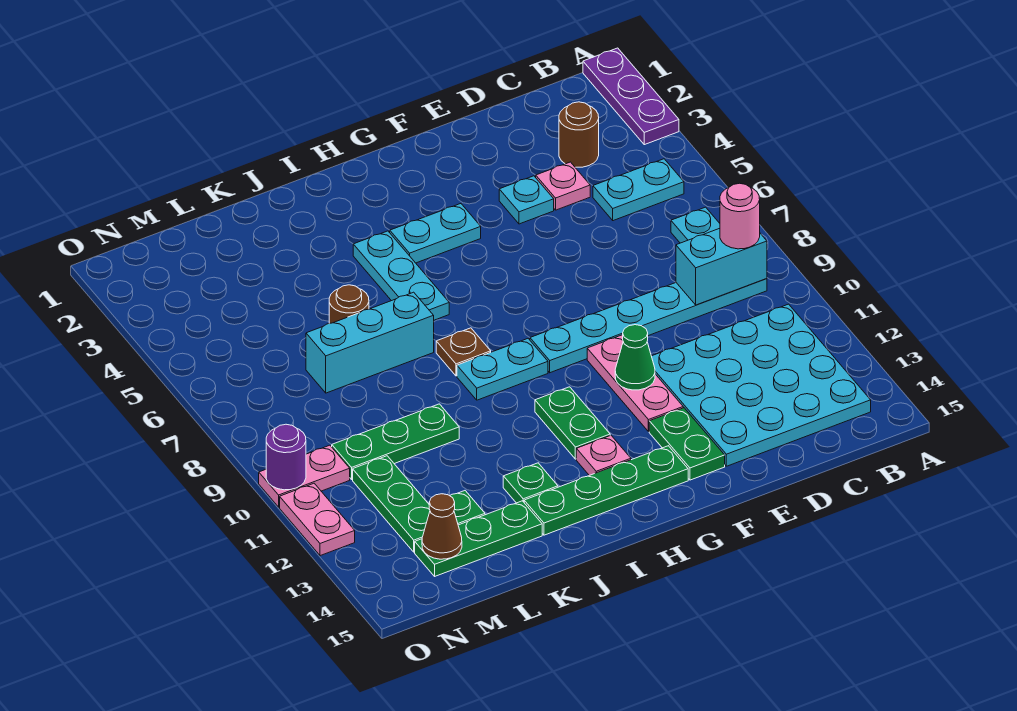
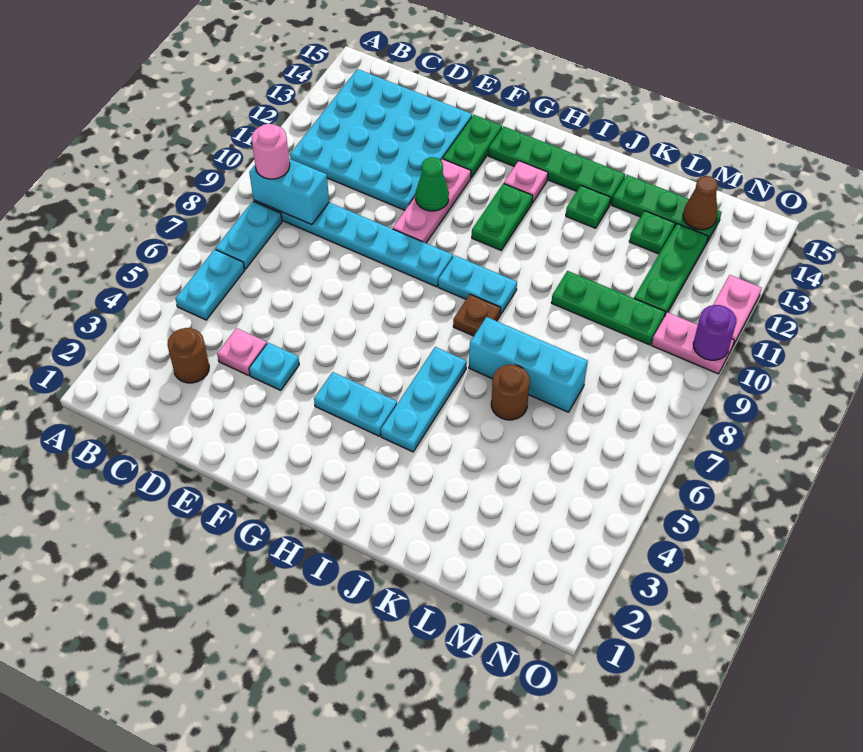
purple plate A1:A3 level 1 -> none
cyan plate B5:C5 level 1 -> cyan plate B5:B6 level 1

